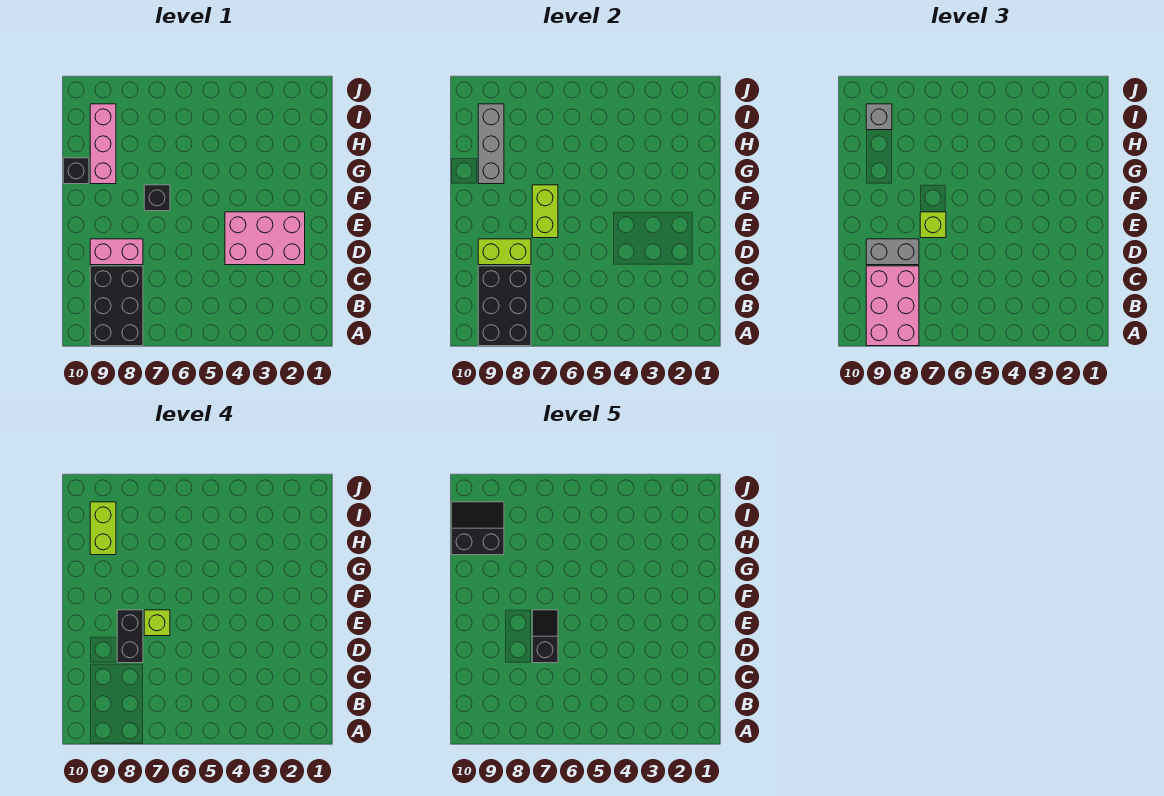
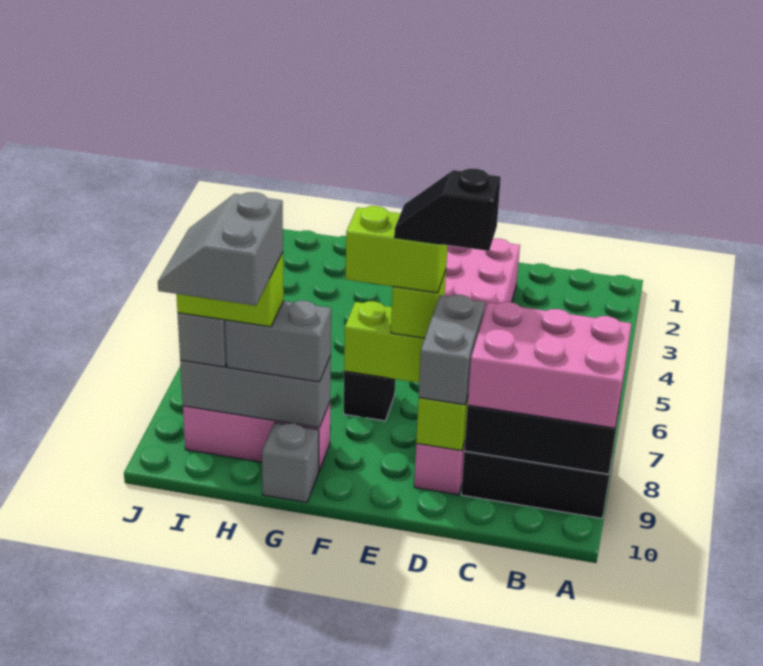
black brick D8:E8 level 4 -> none
lime brick E7 level 4 -> lime brick E7:F7 level 4
none -> grey brick G9:H9 level 3
black brick G10 level 1 -> grey brick G10 level 1
black slope H9:I10 level 5 top H -> grey slope H9:I10 level 5 top H

